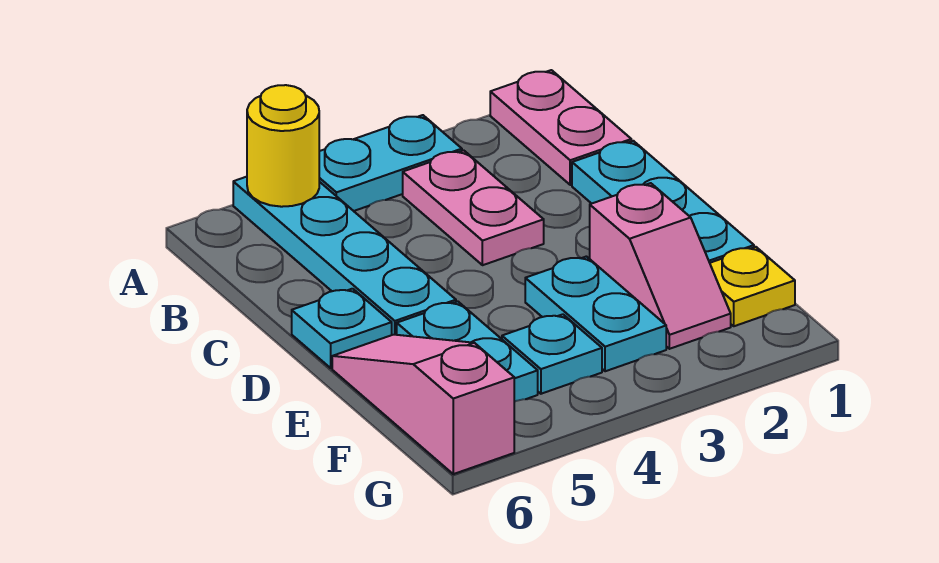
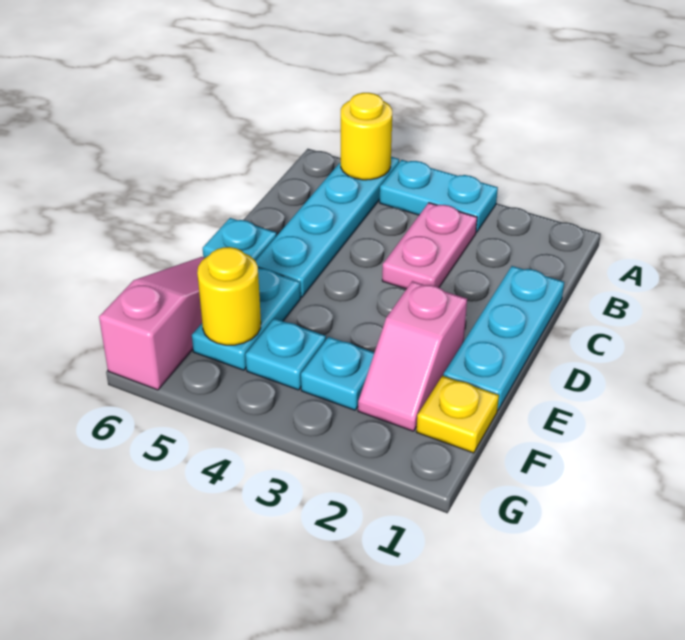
pink plate A1:B1 level 1 -> none
cyan plate E3:F3 level 1 -> cyan plate F3 level 1
none -> yellow round brick F5 level 2

